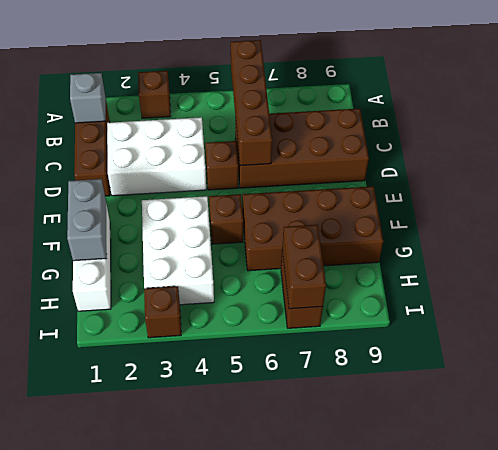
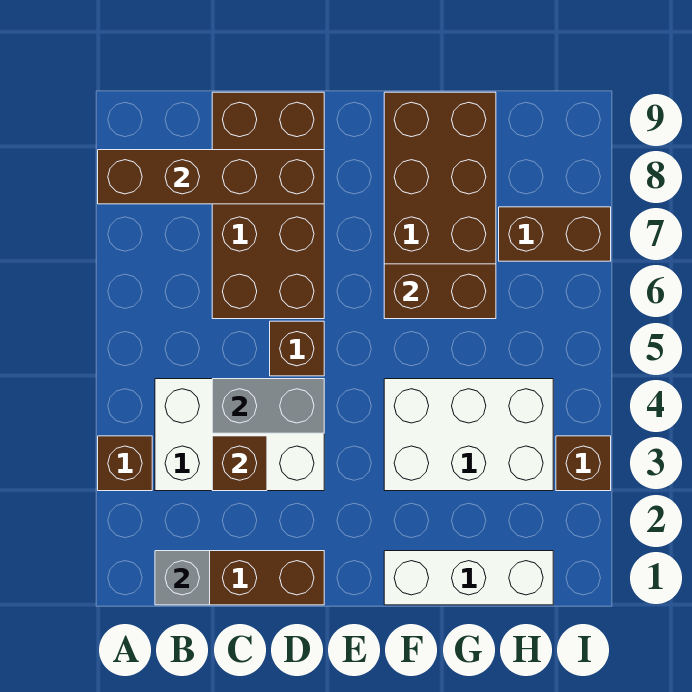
brown brick A6:D6 level 2 -> brown brick A8:D8 level 2
white brick C2:D4 level 1 -> white brick B3:D4 level 1
grey brick F1:G1 level 2 -> grey brick C4:D4 level 2
brown brick F5 level 1 -> brown brick C3 level 2
brown brick H7:I7 level 2 -> brown brick F6:G6 level 2

